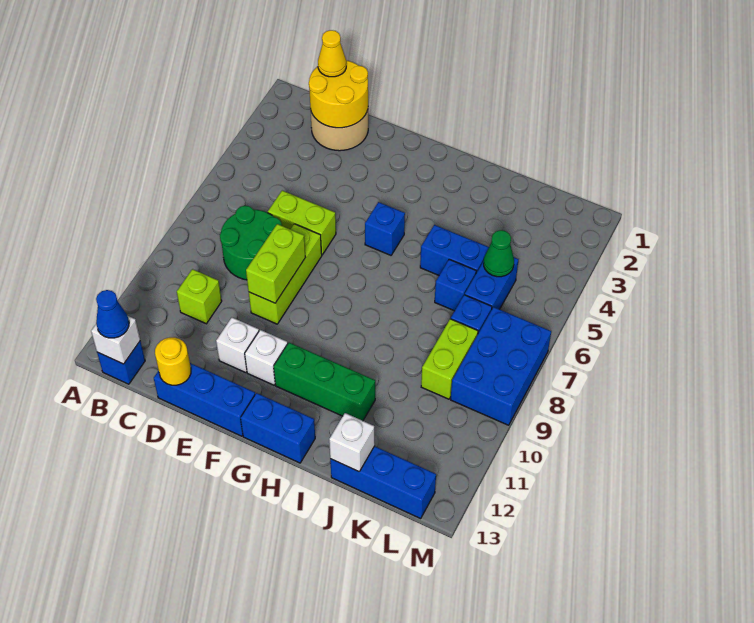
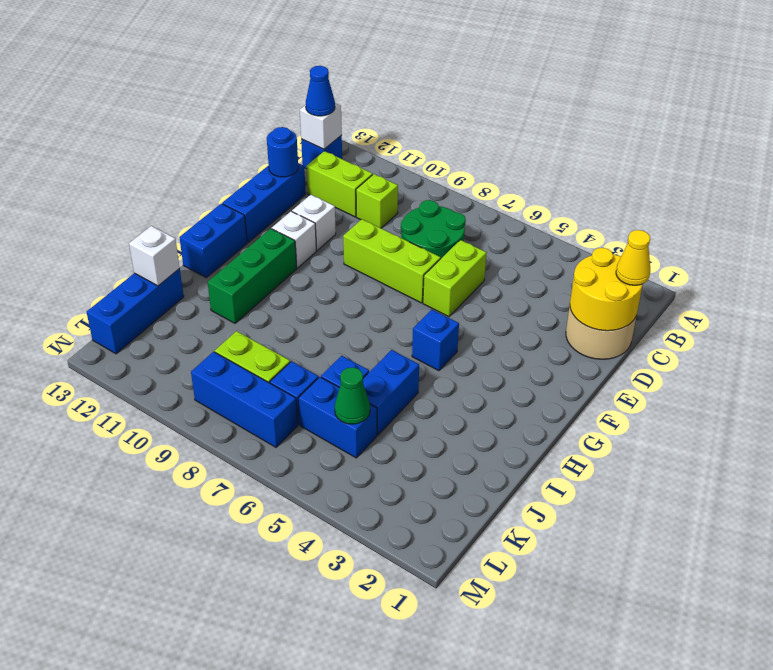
yellow round brick D13 level 2 -> blue round brick D13 level 2
lime brick E8:E9 level 2 -> lime brick C11:C12 level 1
blue brick L7:M9 level 1 -> blue brick L7:L9 level 1

